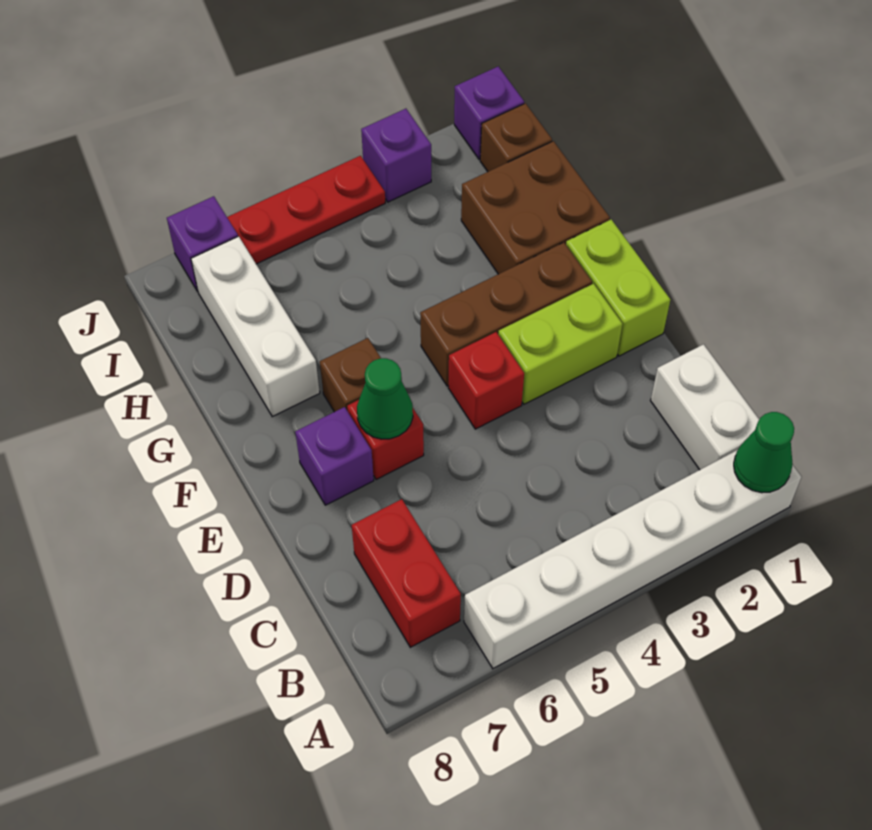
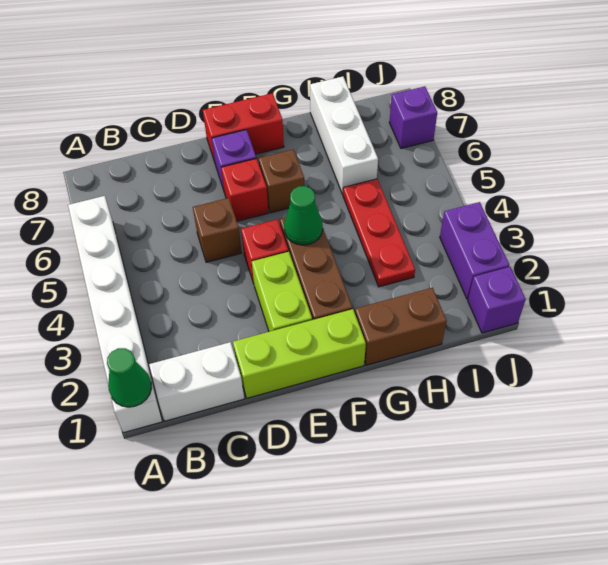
red brick B7:C7 level 1 -> red brick E8:F8 level 1
lime brick E1:F1 level 1 -> lime brick D1:F1 level 1
green cone E6 level 2 -> green cone F4 level 2
brown brick G1:H2 level 1 -> brown brick G1:H1 level 1
white brick G7:I7 level 1 -> white brick H6:H8 level 1
brown brick I1 level 1 -> brown brick D5 level 1
purple brick J3 level 1 -> purple brick J2:J3 level 1
red plate J4:J6 level 1 -> red plate H3:H5 level 1

